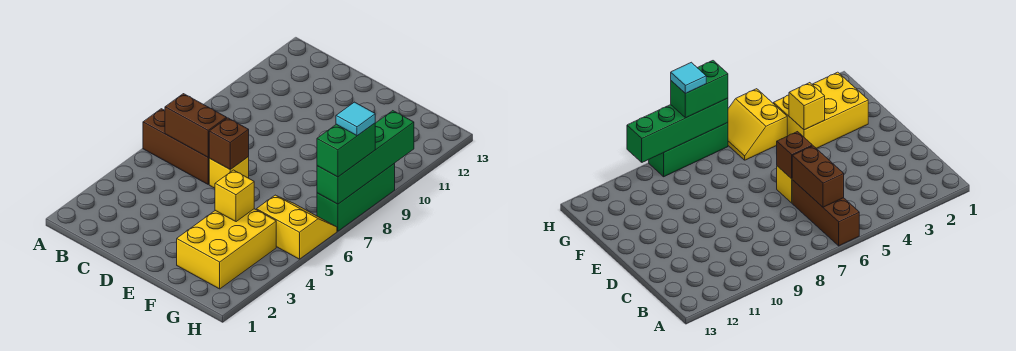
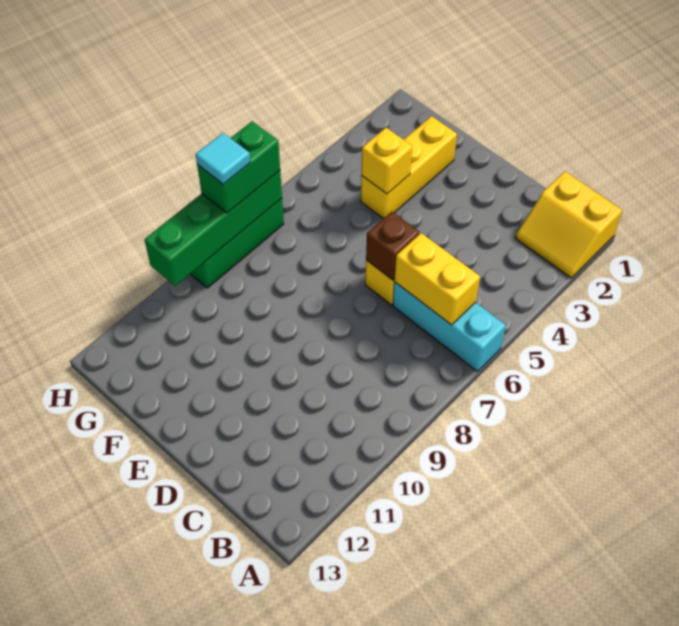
brown brick A6:C6 level 1 -> cyan brick A6:C6 level 1
brown brick B6:C6 level 2 -> yellow brick B6:C6 level 2
yellow brick F2:G4 level 1 -> yellow brick F2:F4 level 1
yellow slope G5:H6 level 1 top 5 -> yellow slope A1:B2 level 1 top 1

